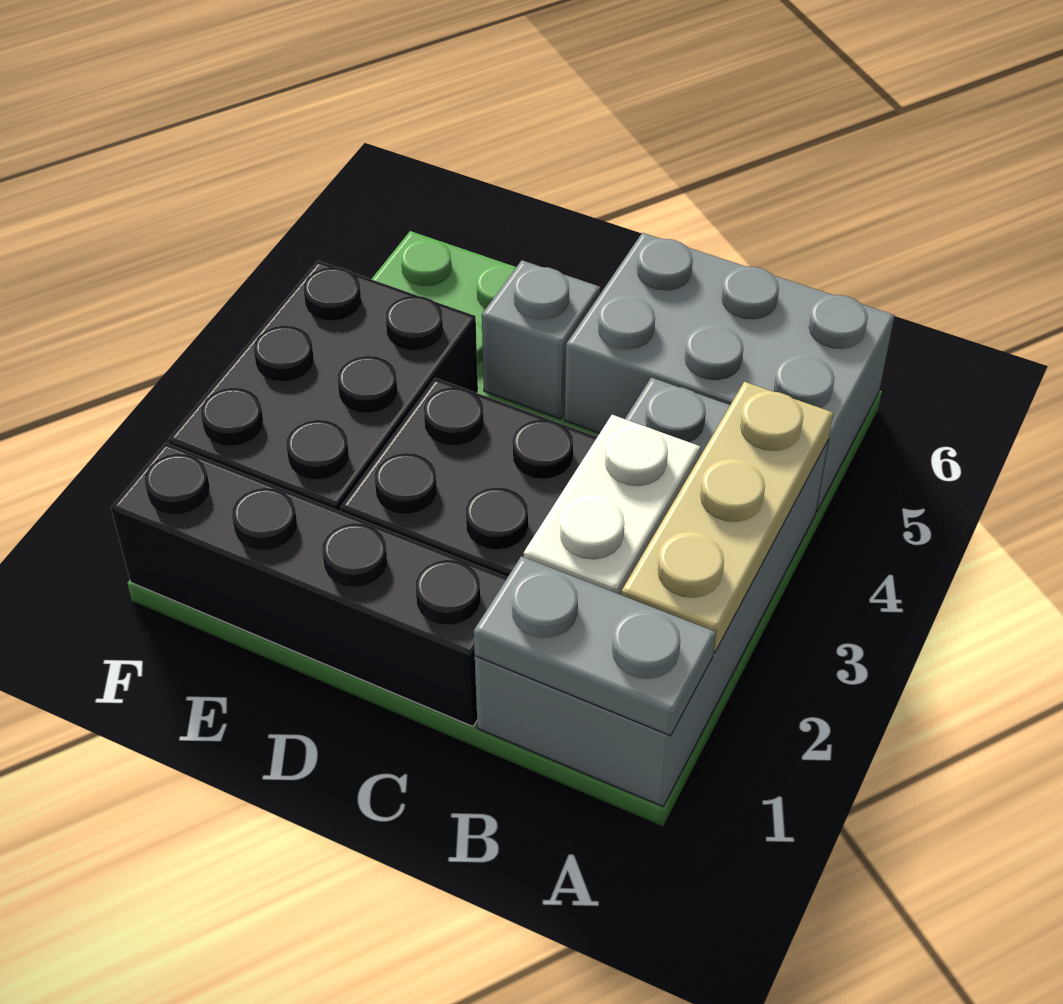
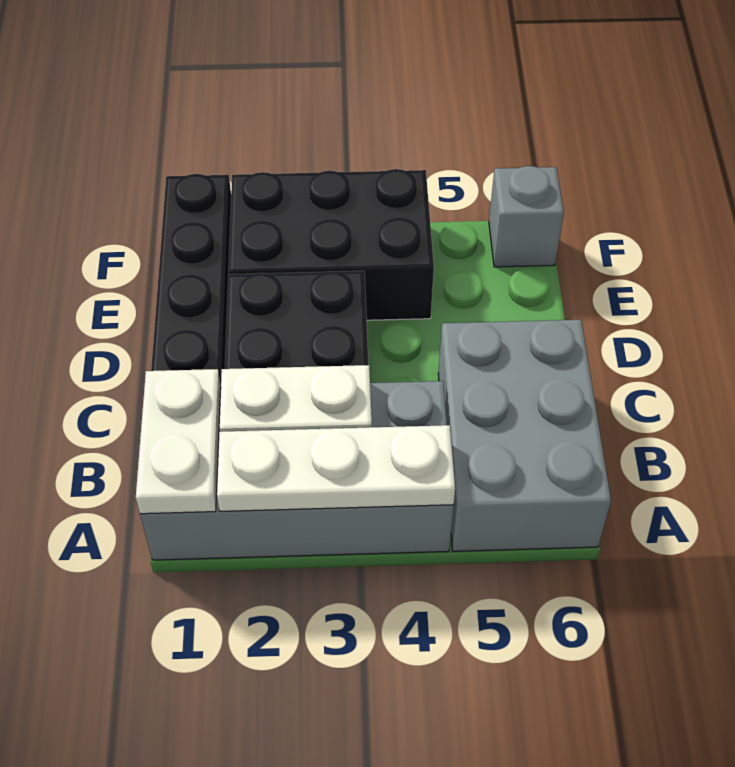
grey plate A1:B1 level 2 -> white plate A1:B1 level 2
tan plate A2:A4 level 2 -> white plate A2:A4 level 2
grey brick D5 level 1 -> grey brick F6 level 1

